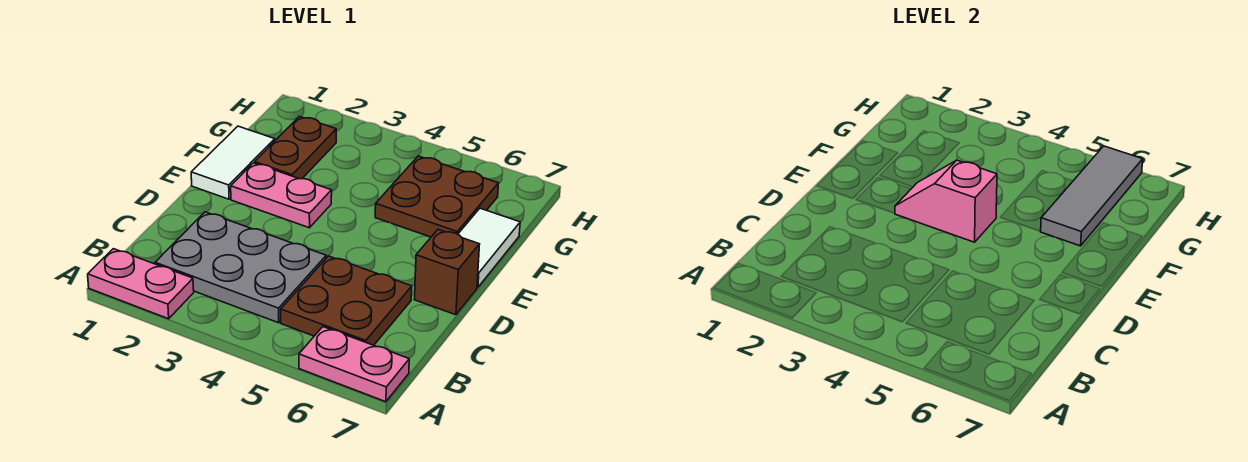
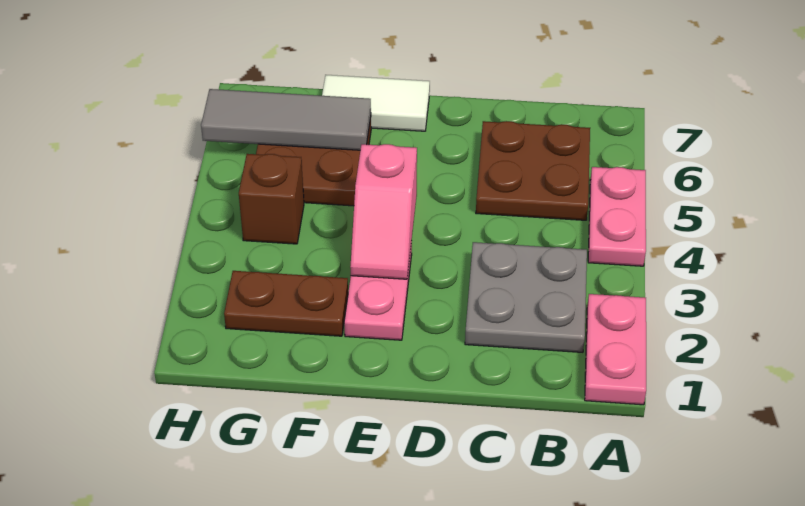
pink plate A6:A7 level 1 -> pink plate A4:A5 level 1
grey plate B2:C4 level 1 -> grey plate B2:C3 level 1
brown brick D7 level 1 -> brown brick G4 level 1
white tile E1:F1 level 1 -> none

